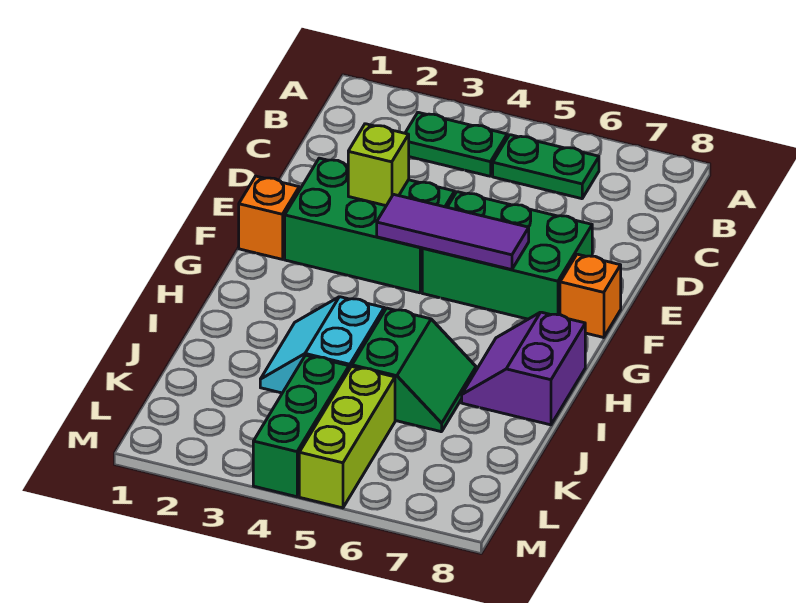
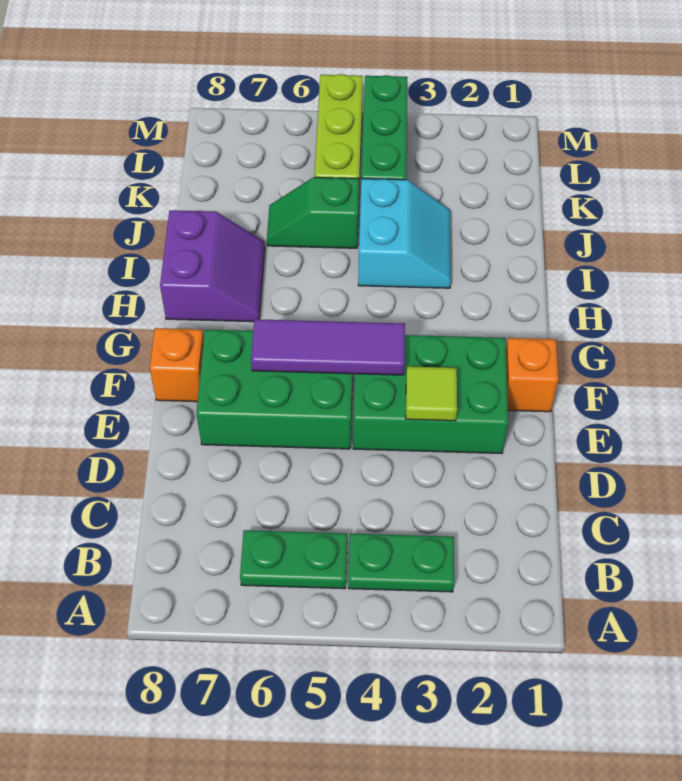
lime brick E3 level 2 -> lime tile E3 level 2
green slope I5:J6 level 1 top 5 -> green slope J5:J6 level 1 top 5

